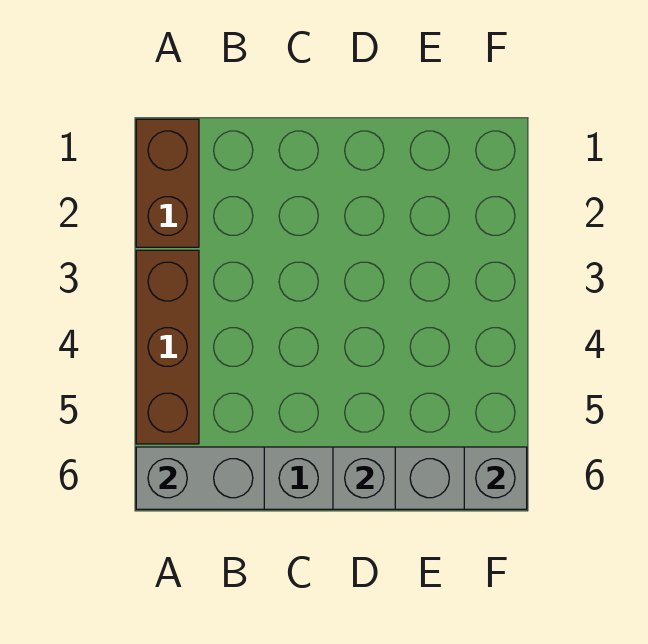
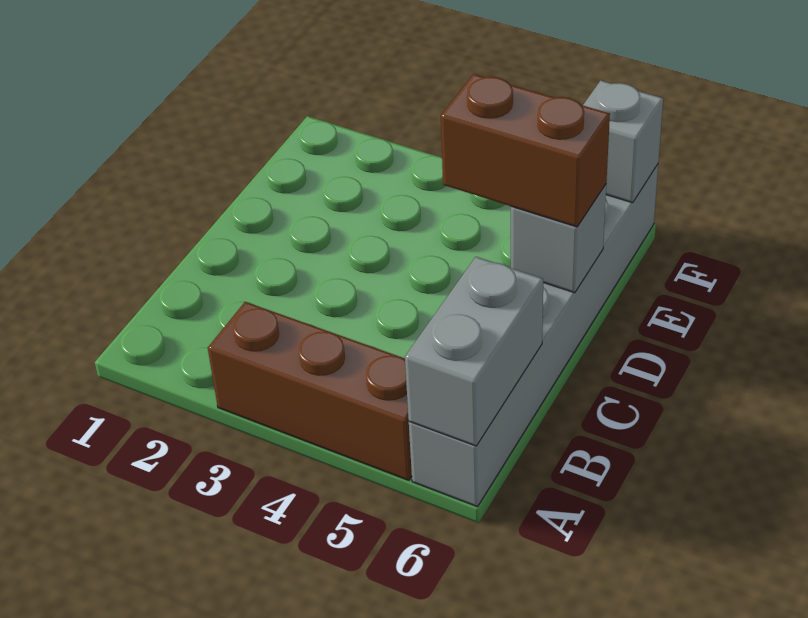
brown brick A1:A2 level 1 -> brown brick D5:D6 level 3

